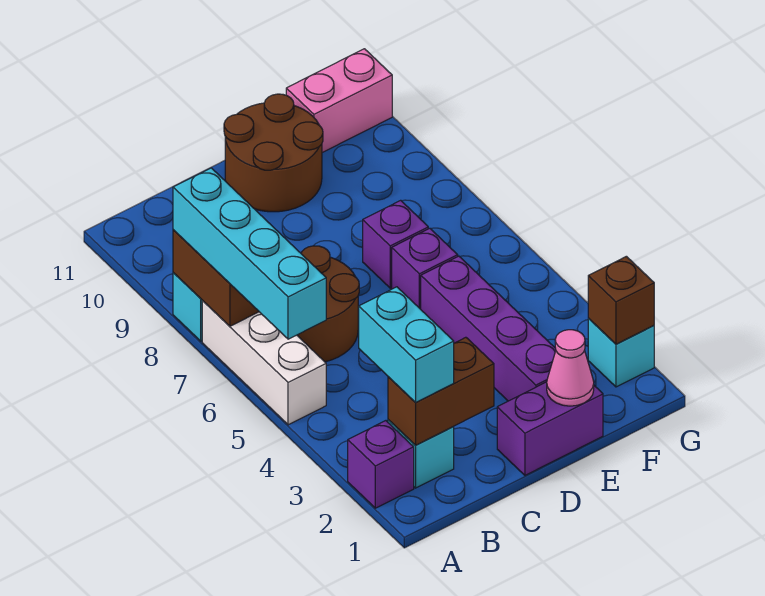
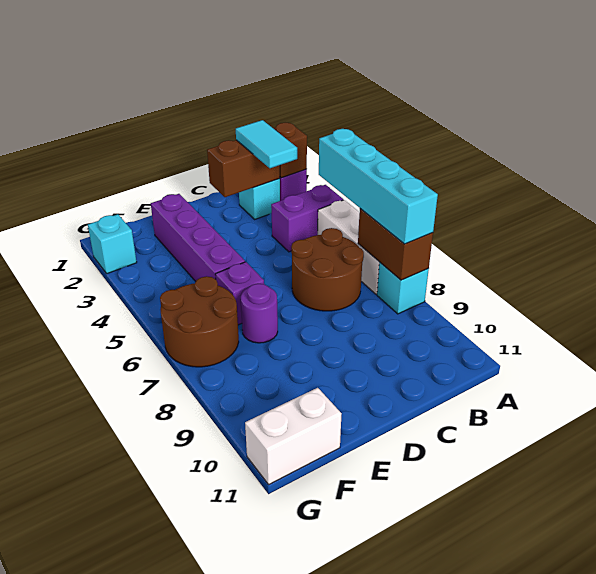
cyan brick B2:B3 level 3 -> cyan tile B2:B3 level 3
purple brick D1:E1 level 1 -> purple brick A4:B4 level 1
brown round brick D10:E11 level 1 -> brown round brick F6:G7 level 1
pink cone E1 level 2 -> none
purple brick E7 level 1 -> purple round brick E7 level 1
pink brick F11:G11 level 1 -> white brick F11:G11 level 1
brown brick G2 level 2 -> brown brick A2 level 2

